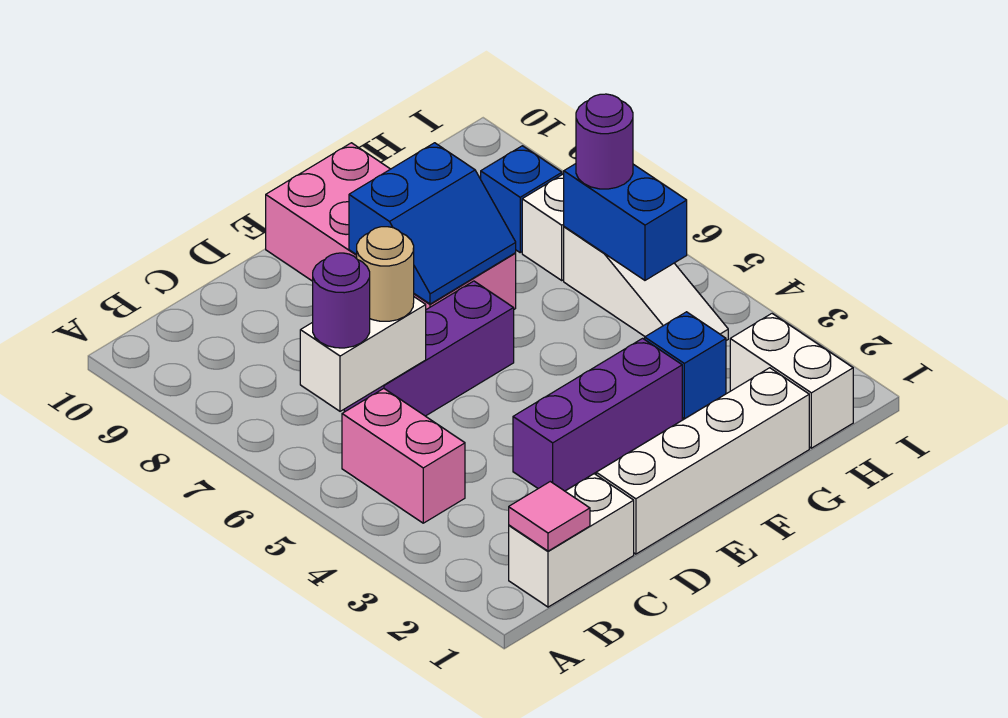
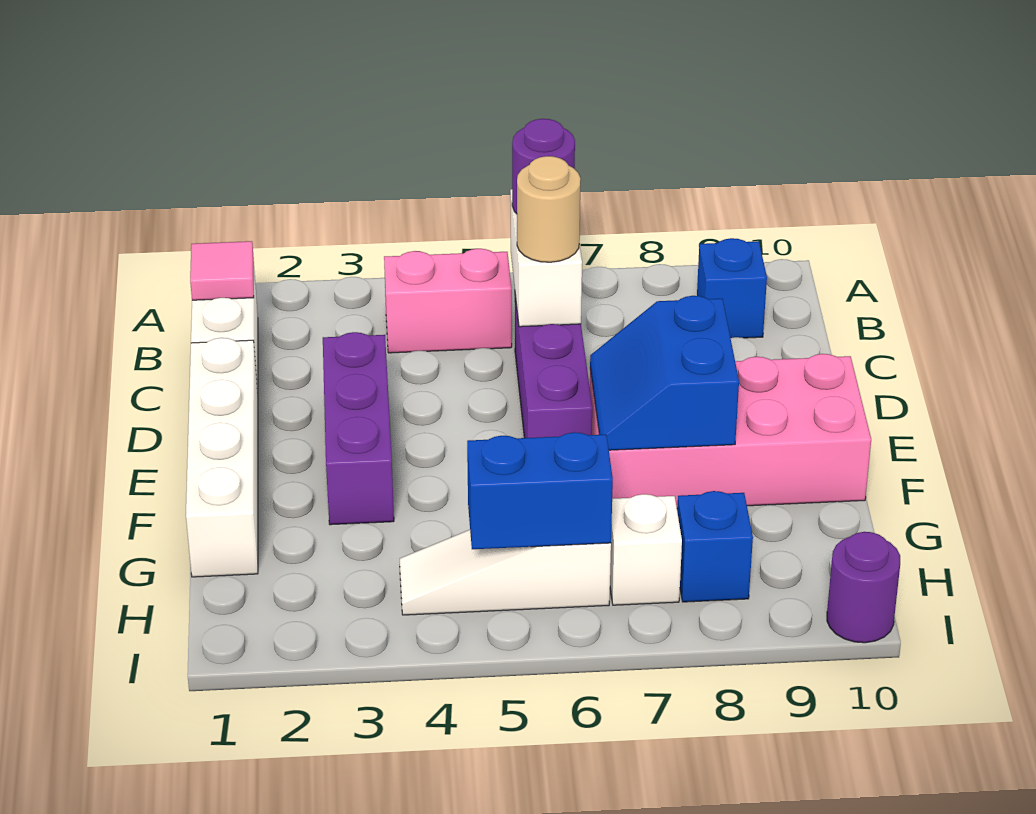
blue brick G3 level 1 -> blue brick B9 level 1
white brick H1:H2 level 1 -> none
purple round brick H6 level 3 -> purple round brick I10 level 1

